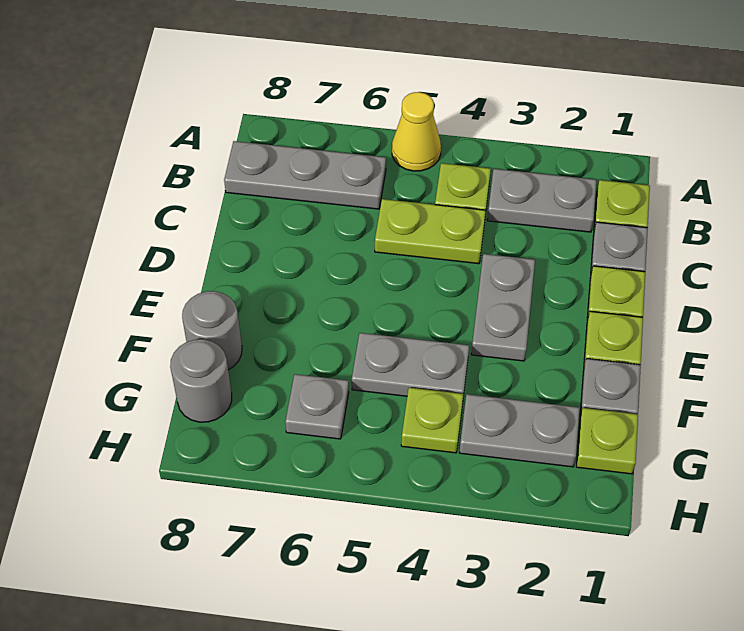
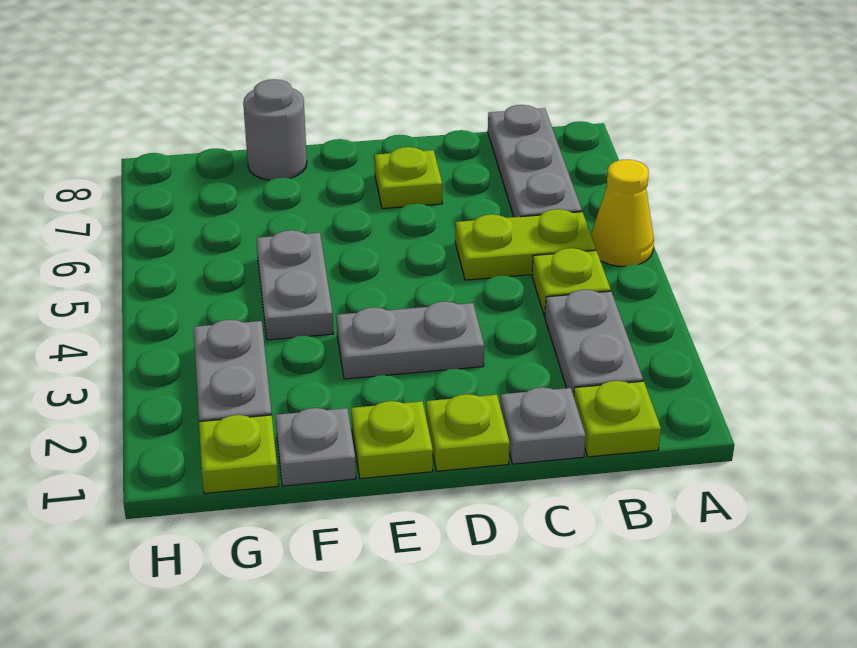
lime plate C4:C5 level 1 -> lime plate B5:C5 level 1
lime plate G4 level 1 -> lime plate D7 level 1
grey plate G6 level 1 -> none
grey round brick G8 level 1 -> none

